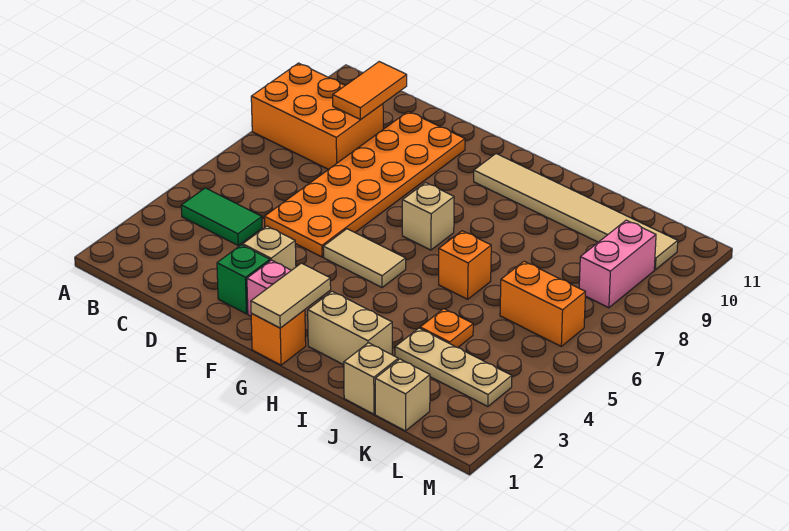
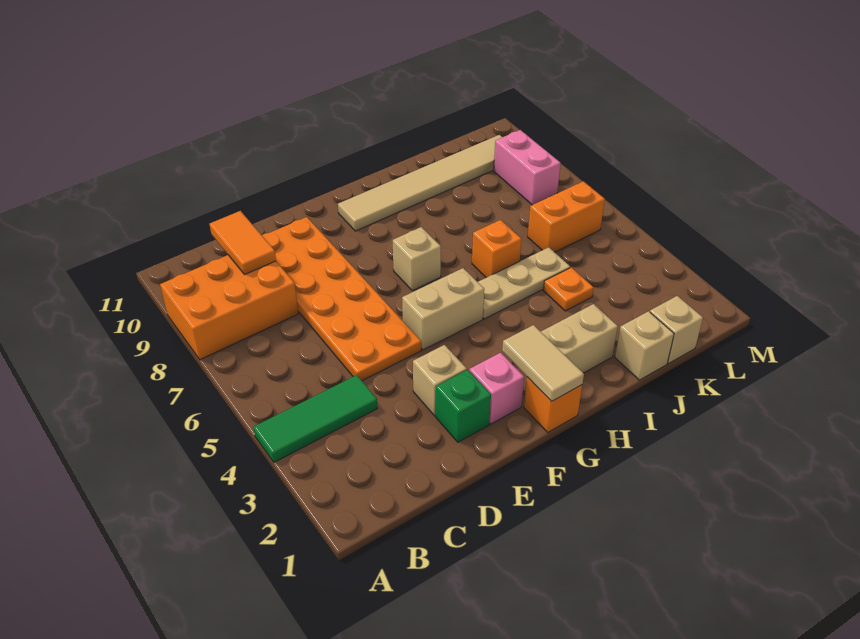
green tile B4:C4 level 1 -> green tile A4:C4 level 1
tan tile F5:G5 level 1 -> tan brick F5:G5 level 1
tan plate J3:L3 level 1 -> tan plate H5:J5 level 1

